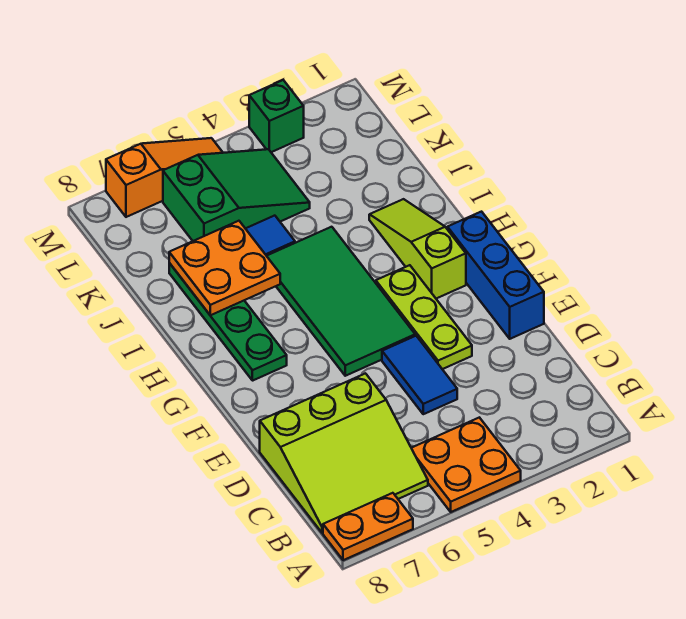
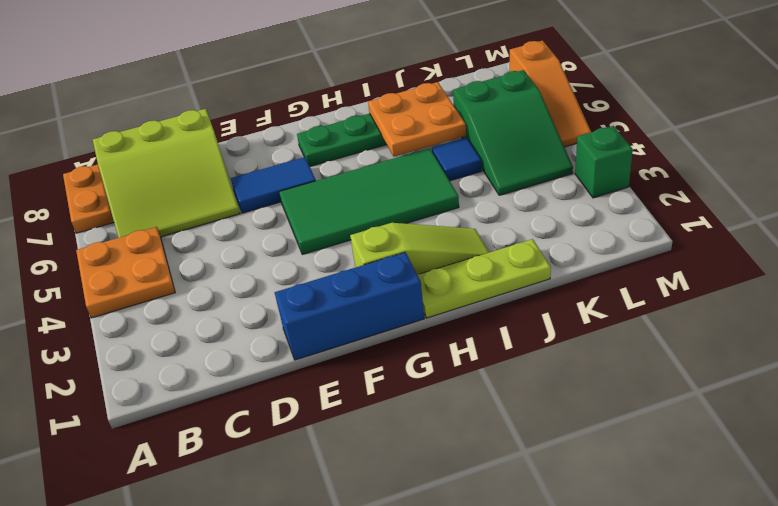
lime slope B6:D8 level 1 top D -> lime slope B6:D8 level 1 top 8
blue tile D4:E4 level 1 -> blue tile E6:F6 level 1
lime plate E3:G3 level 1 -> lime plate H1:J1 level 1

